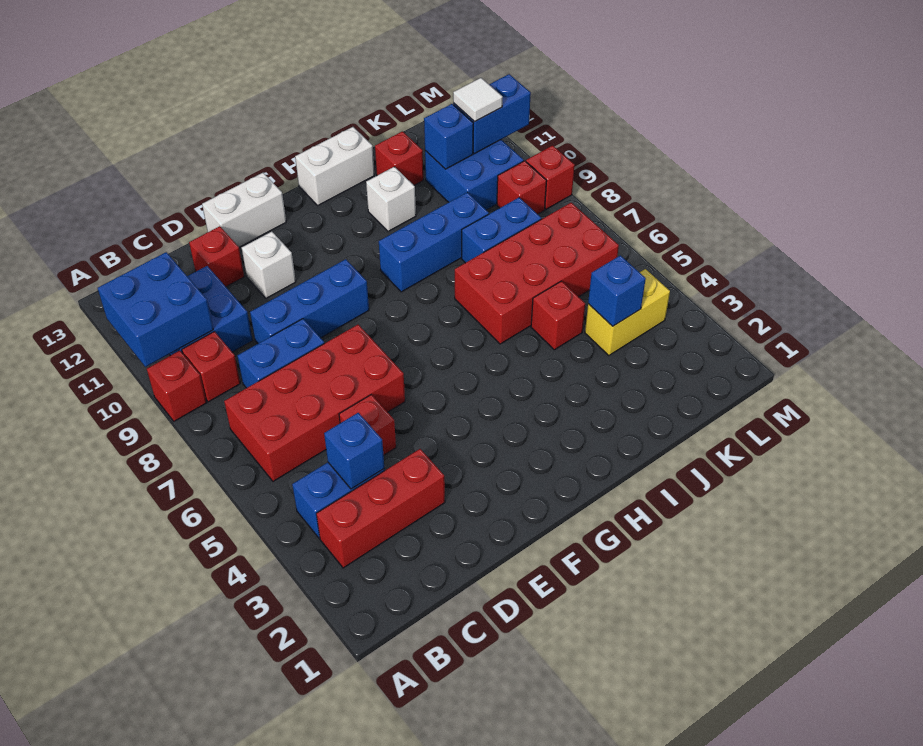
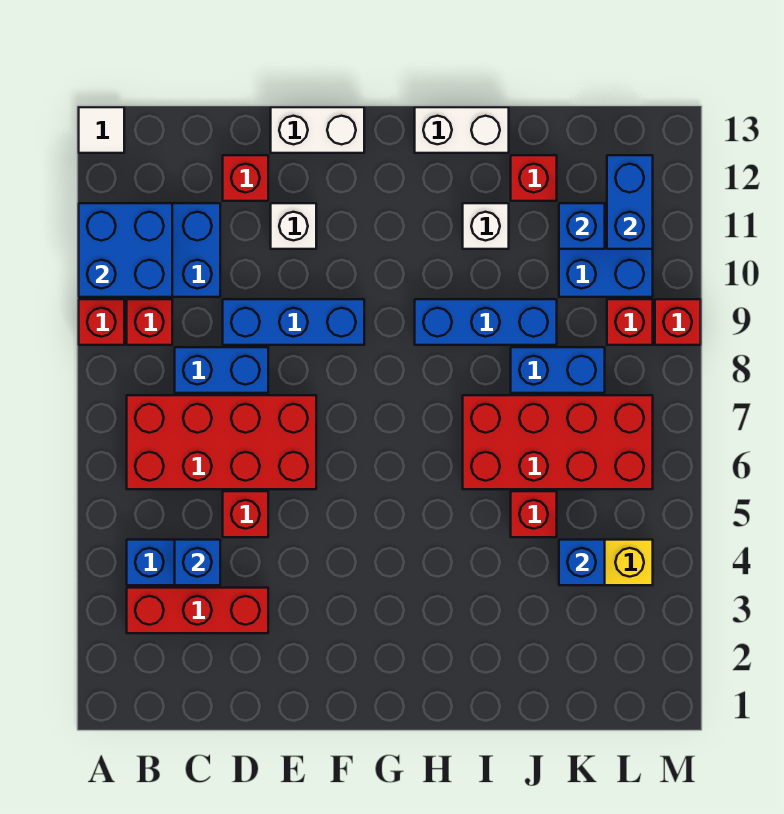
blue brick L11:M11 level 2 -> blue brick L11:L12 level 2
white tile L11 level 3 -> white tile A13 level 1

